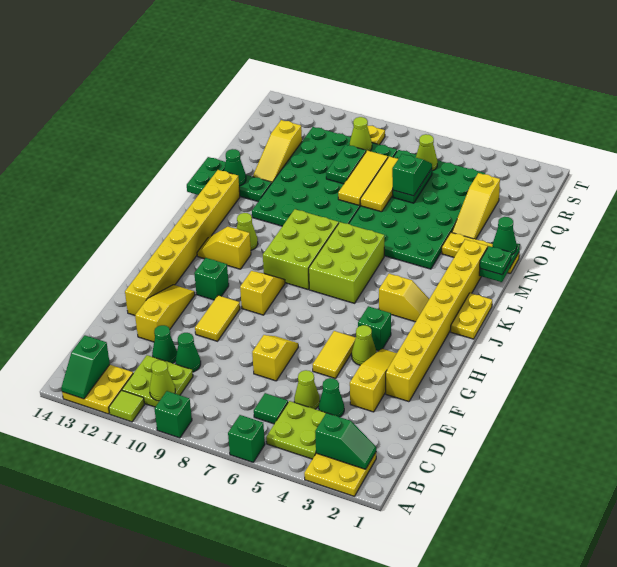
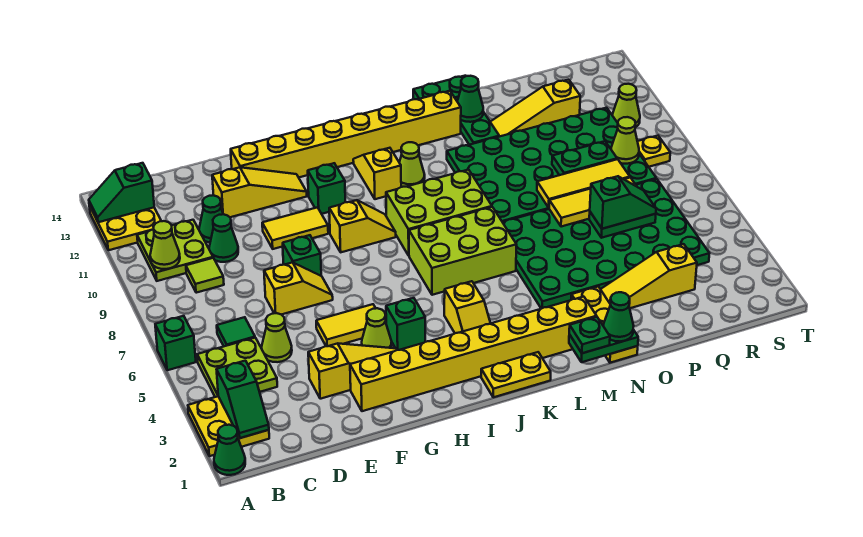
green brick A9 level 1 -> green brick F8 level 1
lime tile A11 level 1 -> lime tile C9 level 1
green cone D4 level 1 -> green cone A1 level 1
lime cone R6 level 2 -> lime cone S11 level 1

